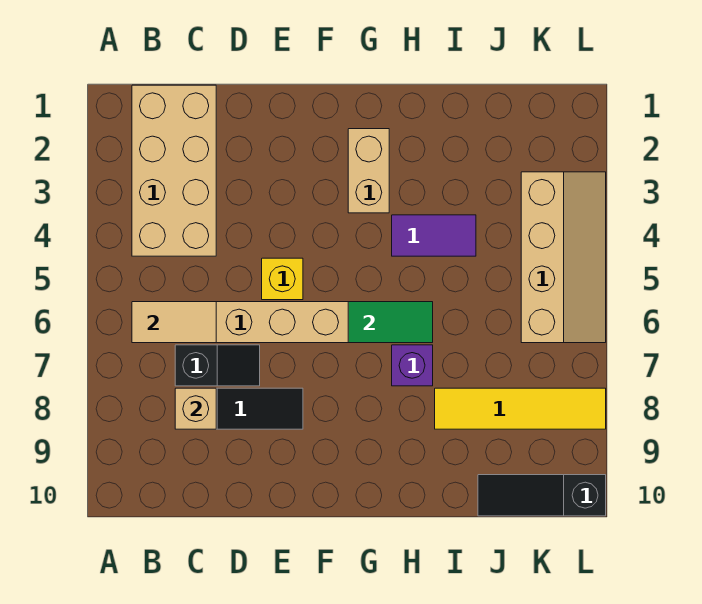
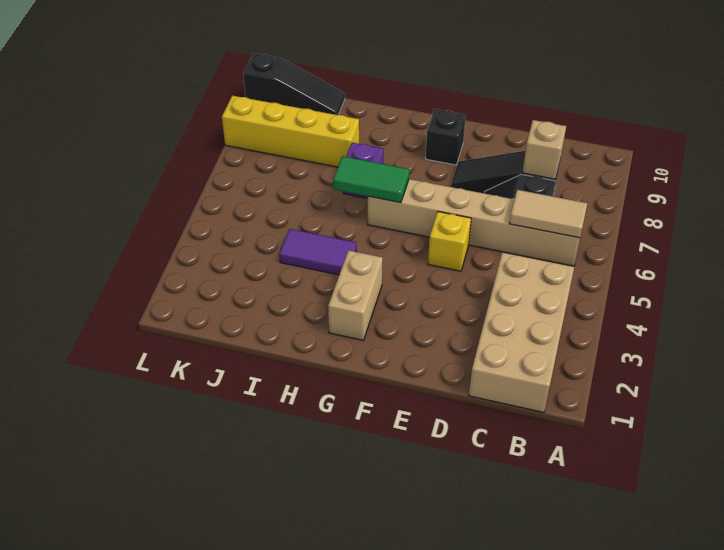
none -> black brick F9 level 1
yellow tile I8:L8 level 1 -> yellow brick I8:L8 level 1
tan slope K3:L6 level 1 top K -> none

